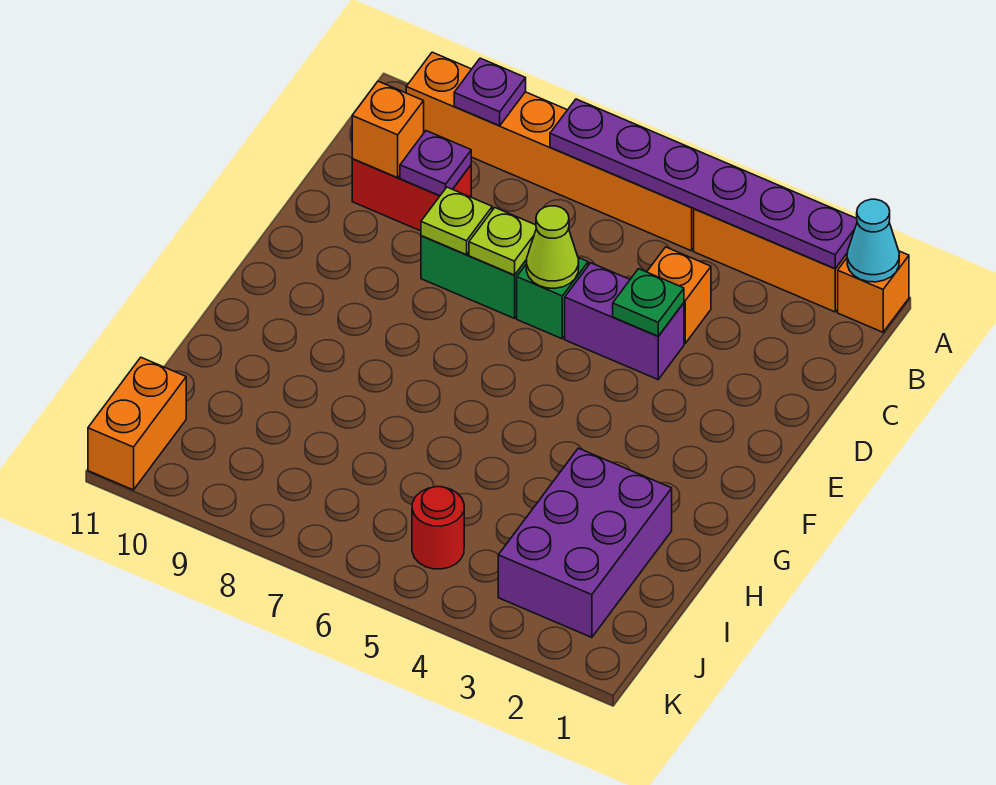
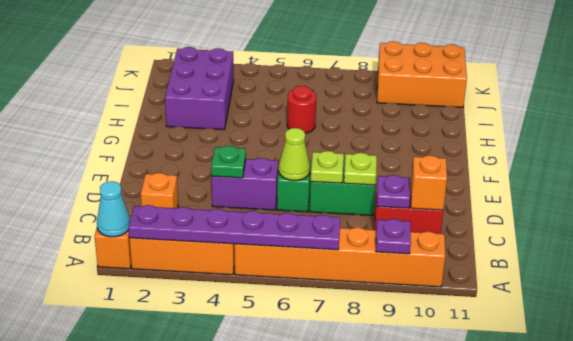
orange brick C4 level 1 -> orange brick C2 level 1
red round brick J5 level 1 -> red round brick H6 level 1
orange brick J11:K11 level 1 -> orange brick J9:K11 level 1

